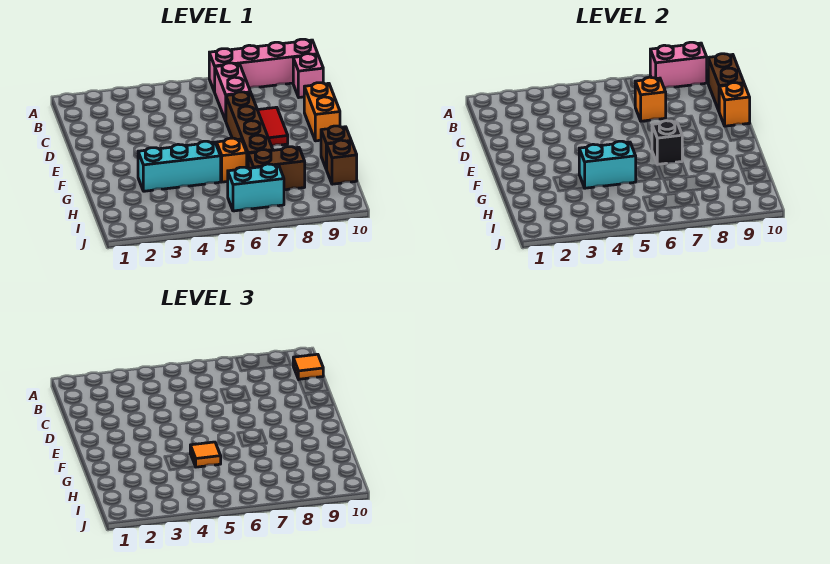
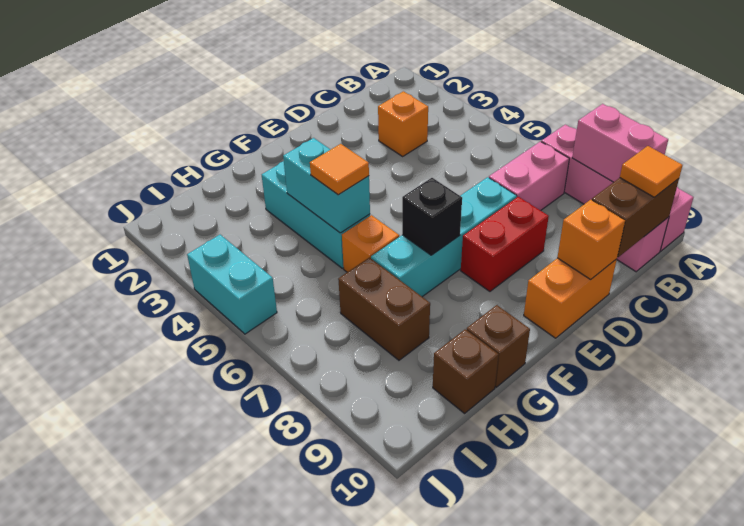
orange brick C7 level 2 -> orange brick C3 level 1
brown brick D7:G7 level 1 -> cyan brick D7:G7 level 1
red tile D8:E8 level 1 -> red brick D8:E8 level 1
cyan brick I6:I7 level 1 -> cyan brick J4:J5 level 1

